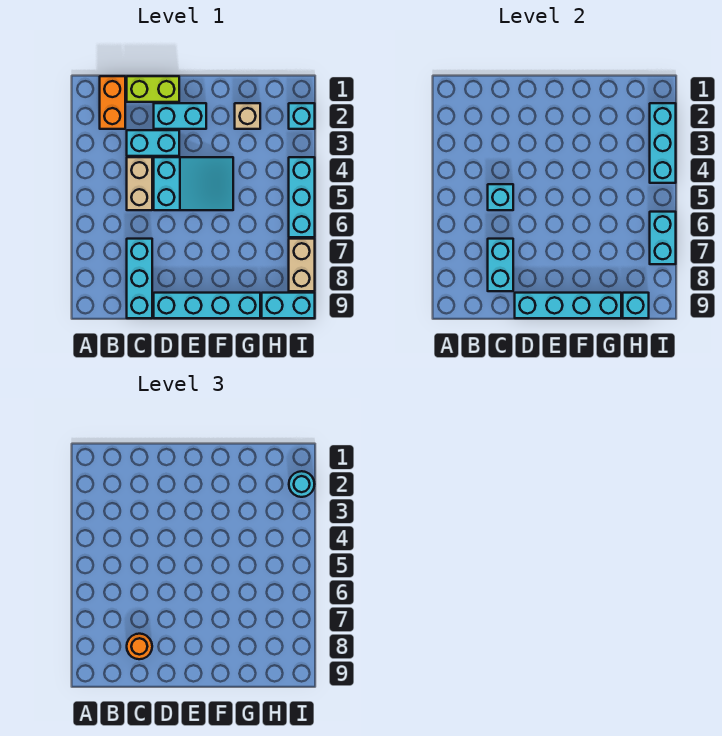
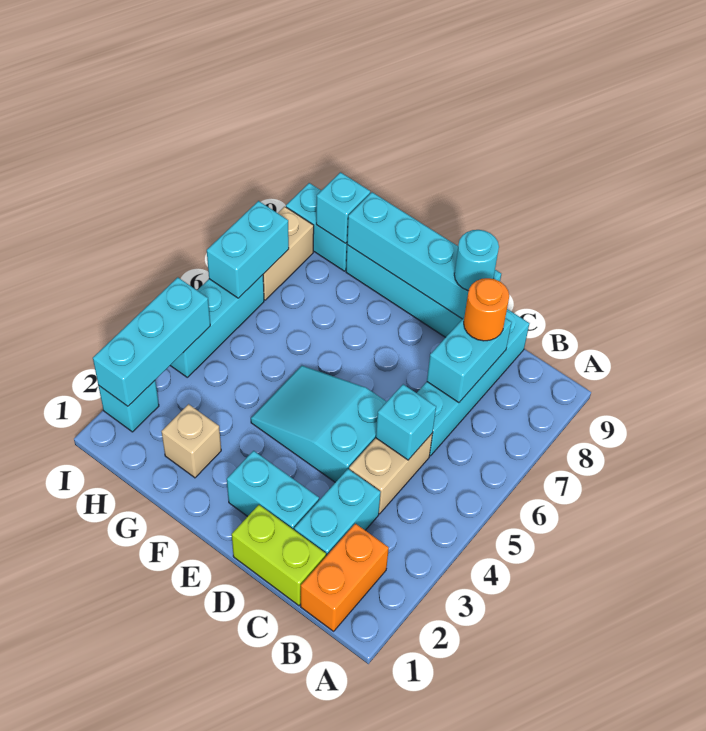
cyan brick C3:D3 level 1 -> cyan brick C2:C3 level 1
cyan brick C7:C9 level 1 -> cyan brick C6:C9 level 1
cyan round brick I2 level 3 -> cyan round brick D9 level 3

